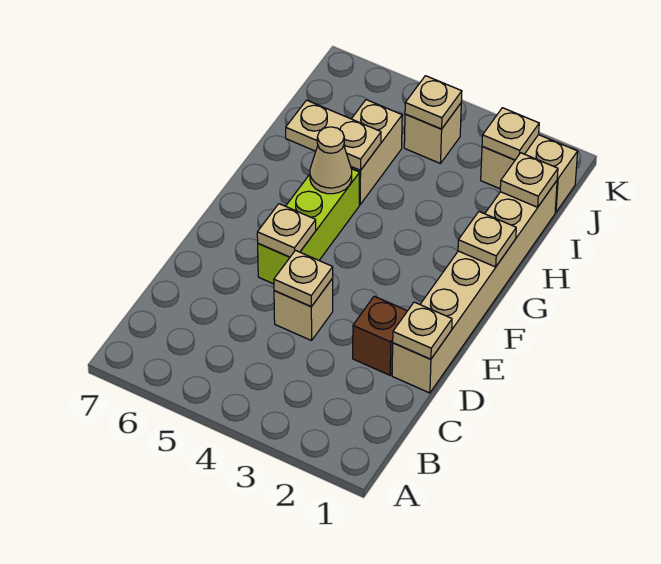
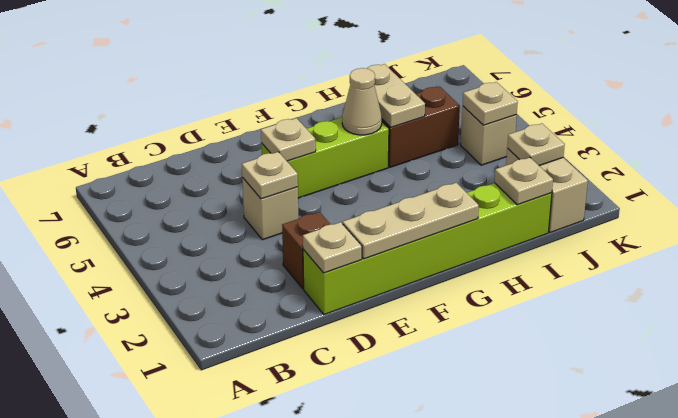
tan brick D1:I1 level 1 -> lime brick D1:I1 level 1
tan plate G1 level 2 -> tan plate E1:G1 level 2
tan brick H5:I5 level 1 -> brown brick H5:I5 level 1

